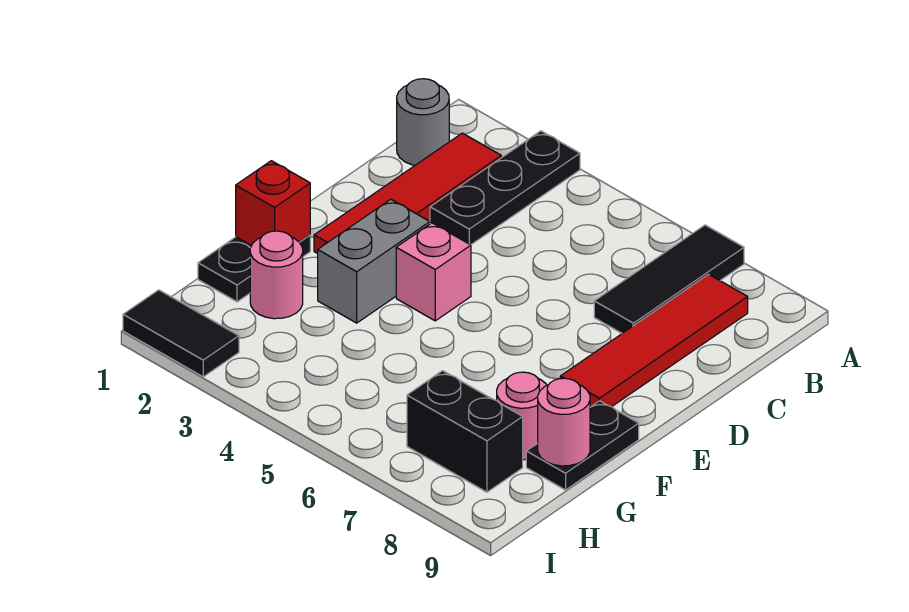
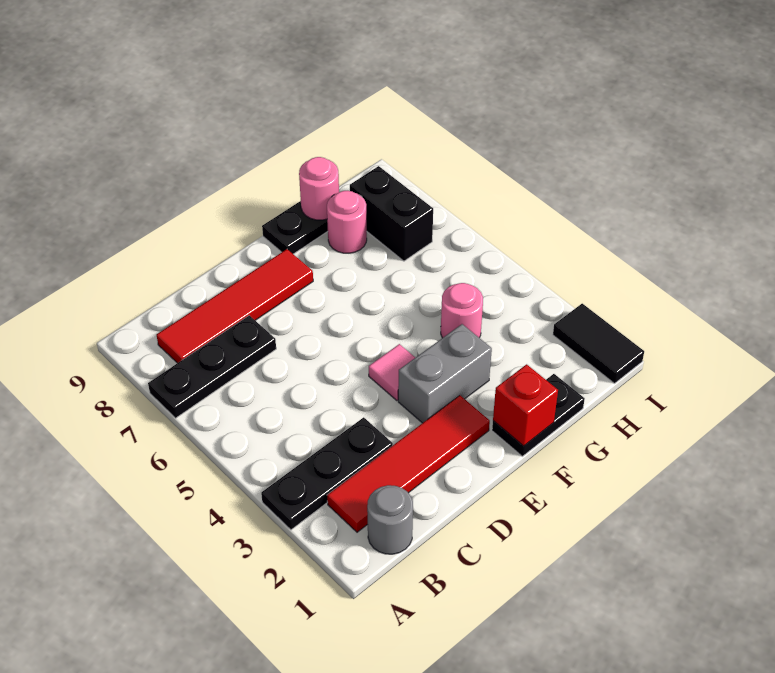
black tile A7:C7 level 1 -> black plate A7:C7 level 1
pink brick E4 level 1 -> pink tile E4 level 1
pink round brick G2 level 1 -> pink round brick G4 level 1

